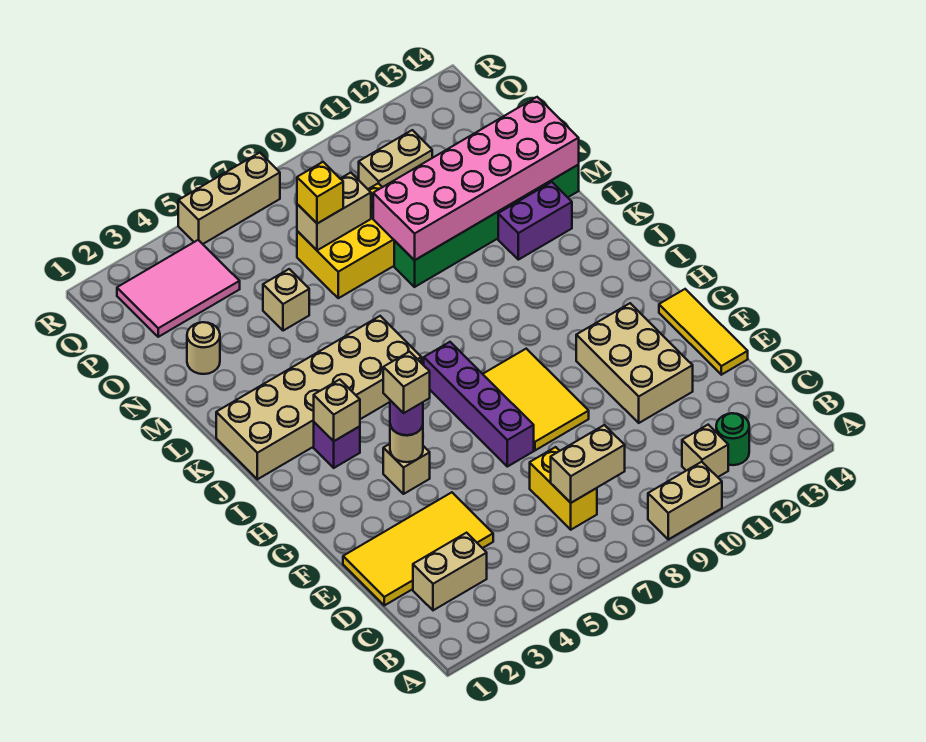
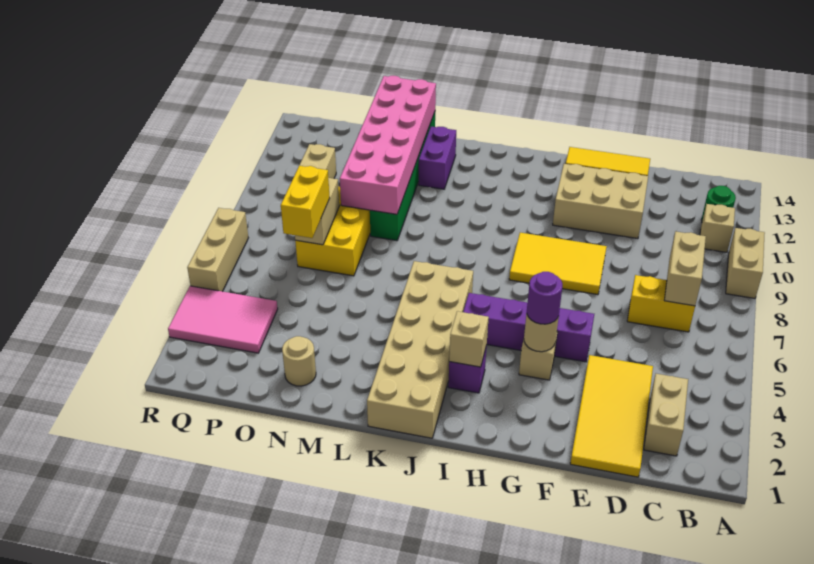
purple brick F7:I7 level 1 -> purple brick F5:I5 level 1
tan brick G4 level 4 -> none
tan brick N5 level 1 -> none
yellow brick O7 level 3 -> yellow brick O6:O7 level 3
pink tile P2:Q4 level 1 -> pink tile P3:R4 level 1

